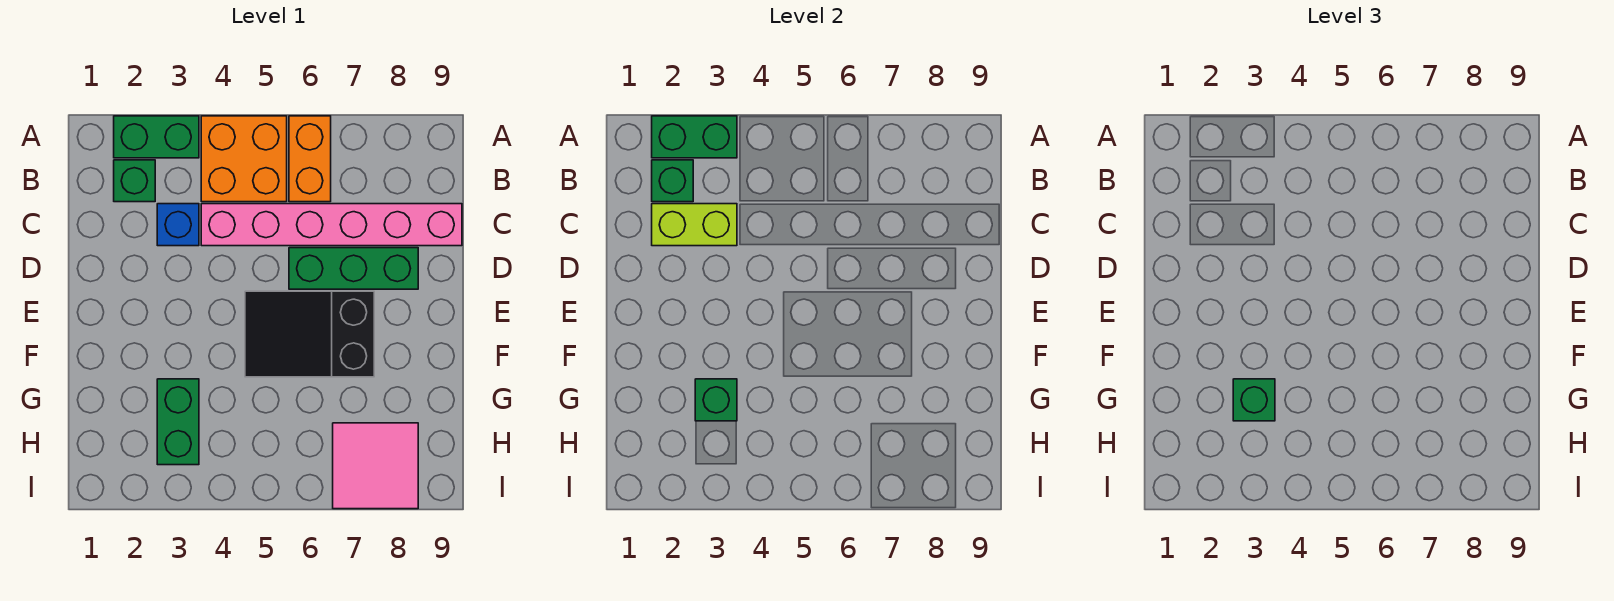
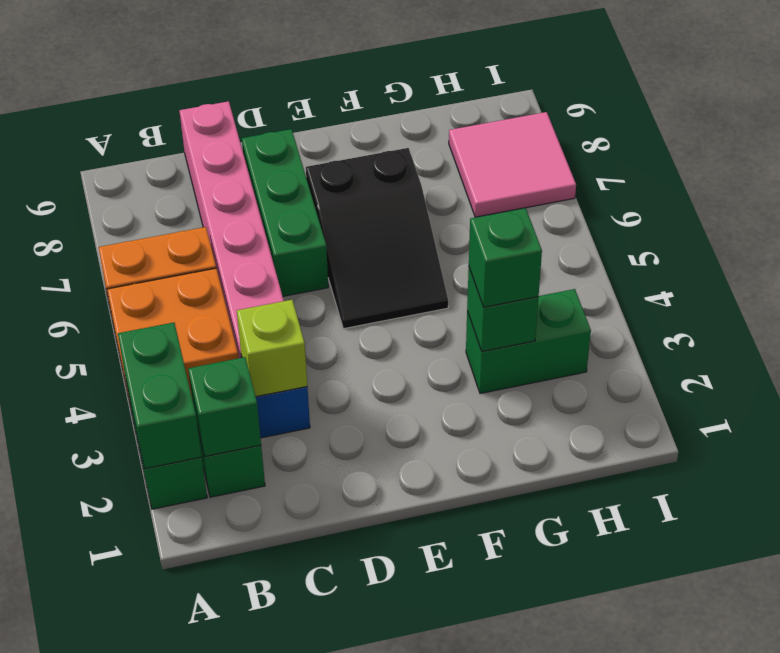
lime brick C2:C3 level 2 -> lime brick C3 level 2

